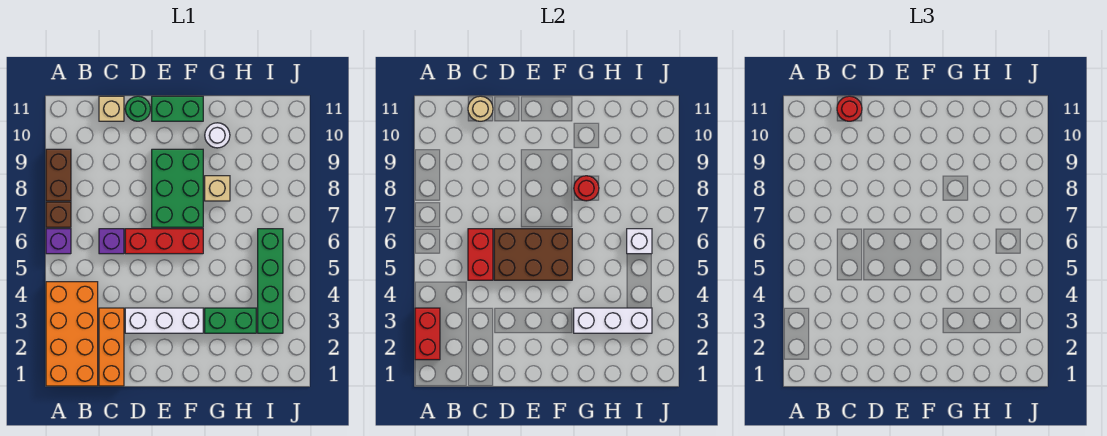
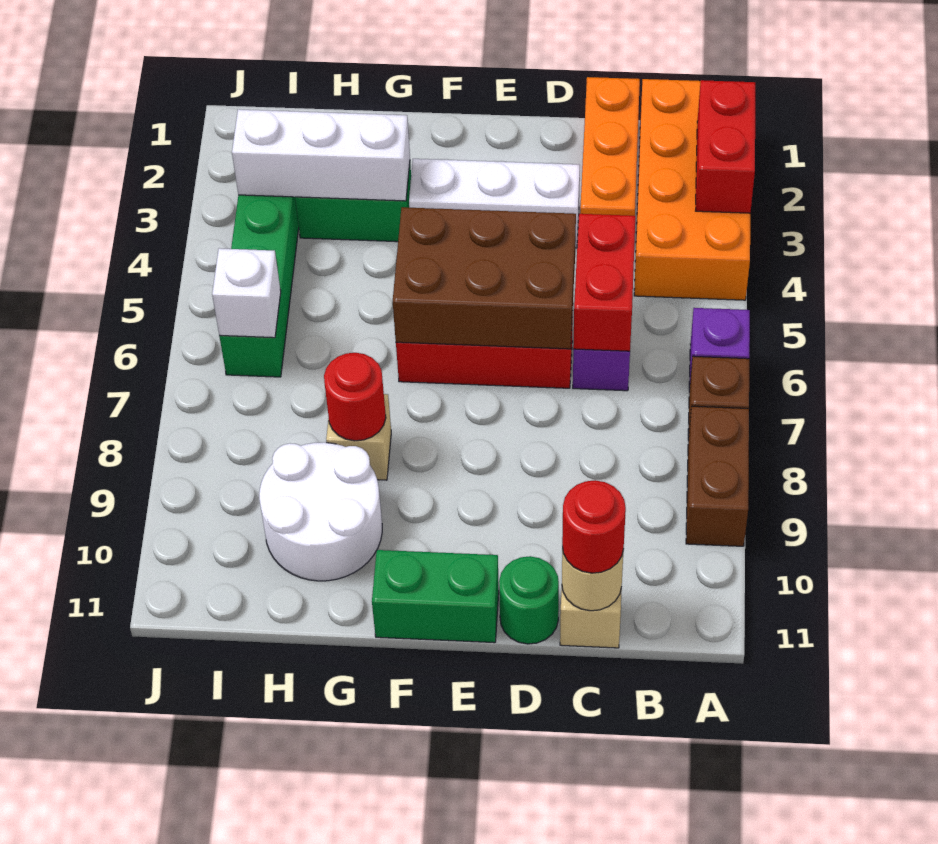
green brick E7:F9 level 1 -> none
white round brick G10 level 1 -> white round brick G9:H10 level 1

